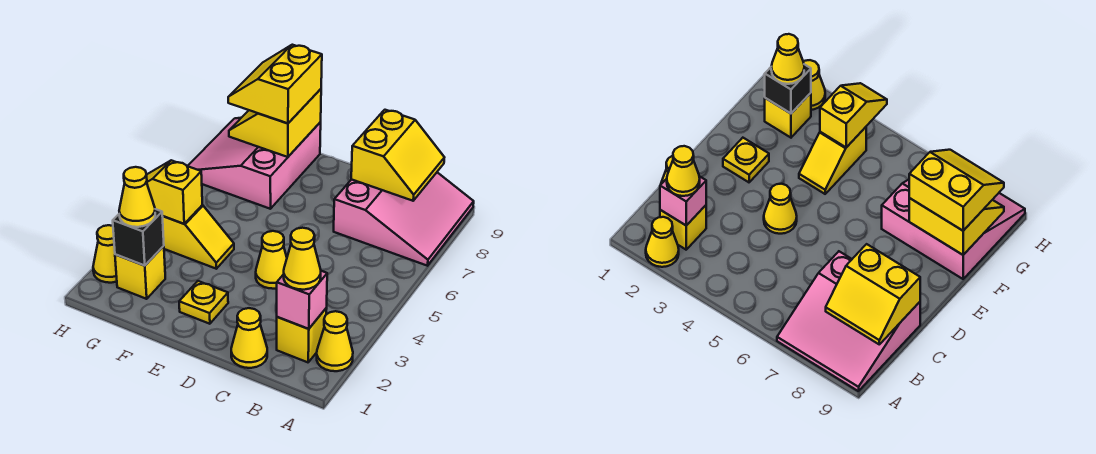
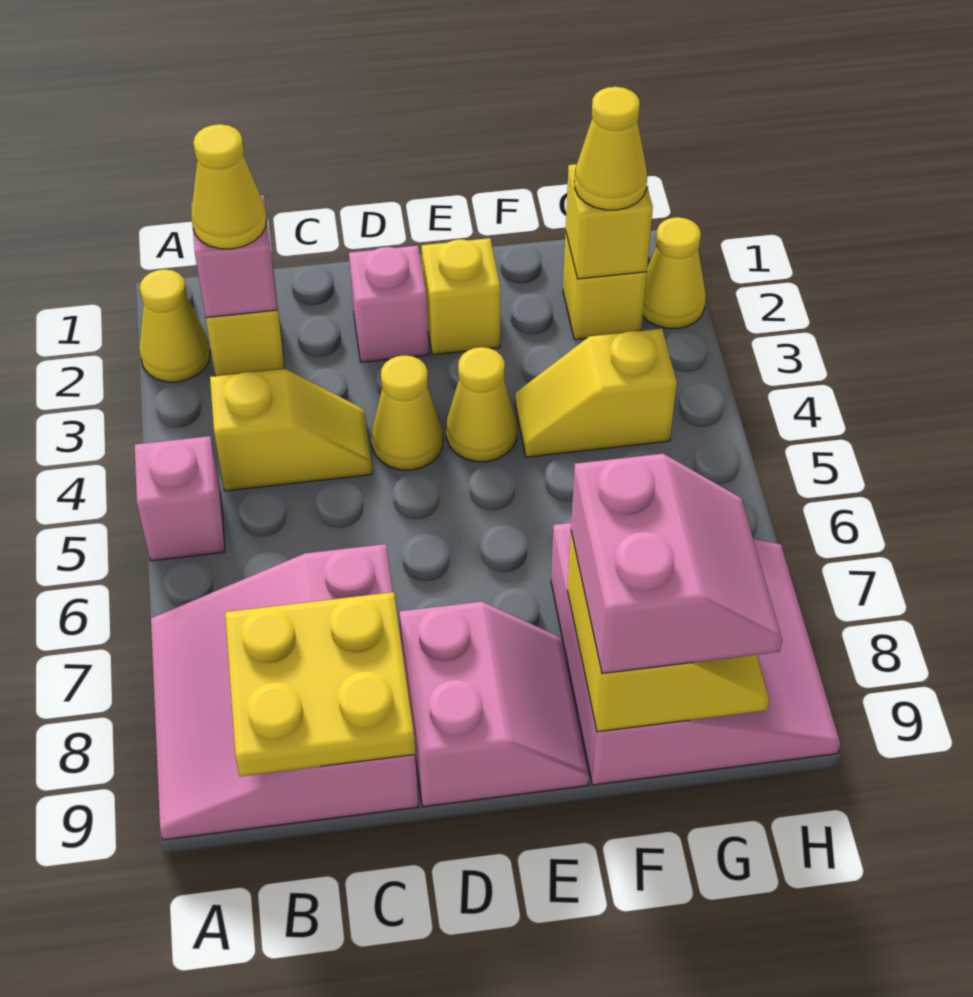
none -> pink brick A5 level 1
yellow slope B8:C9 level 2 top C -> yellow plate B8:C9 level 2
yellow cone C1 level 1 -> yellow cone E4 level 1
none -> pink brick D2 level 1
none -> pink slope D8:E9 level 1 top D
yellow plate E2 level 1 -> yellow brick E2 level 1
yellow slope F8:G9 level 3 top F -> pink slope F8:G9 level 3 top F
black brick G2 level 2 -> yellow brick G2 level 2
yellow slope G4:H4 level 2 top G -> yellow slope B4:C4 level 1 top B

